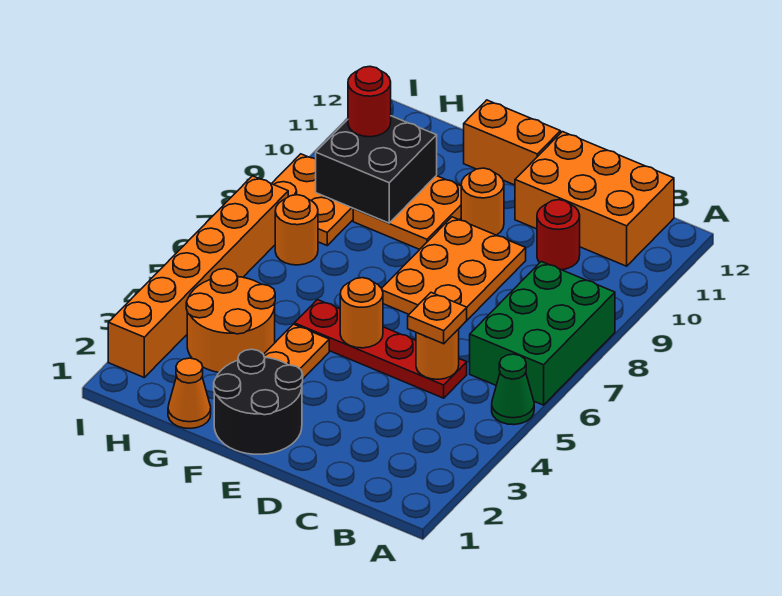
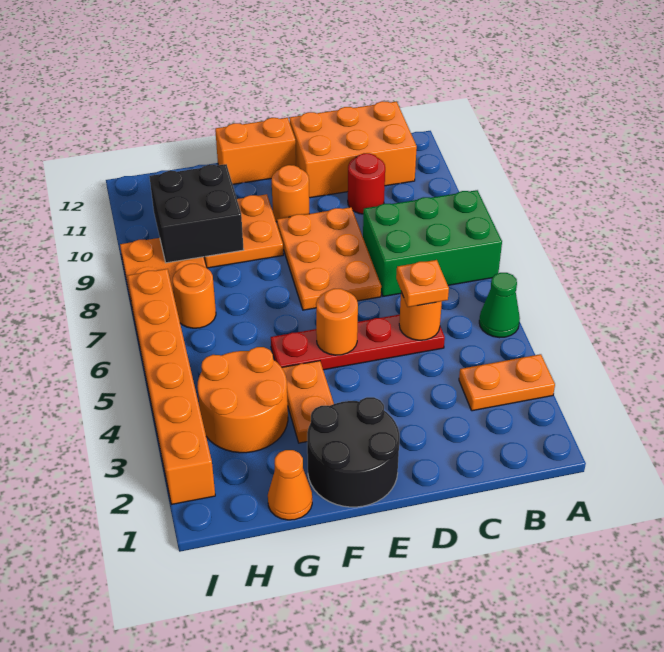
none -> orange plate A3:B3 level 1
green brick A6:B8 level 1 -> green brick A7:C8 level 1
red round brick H10 level 3 -> none

